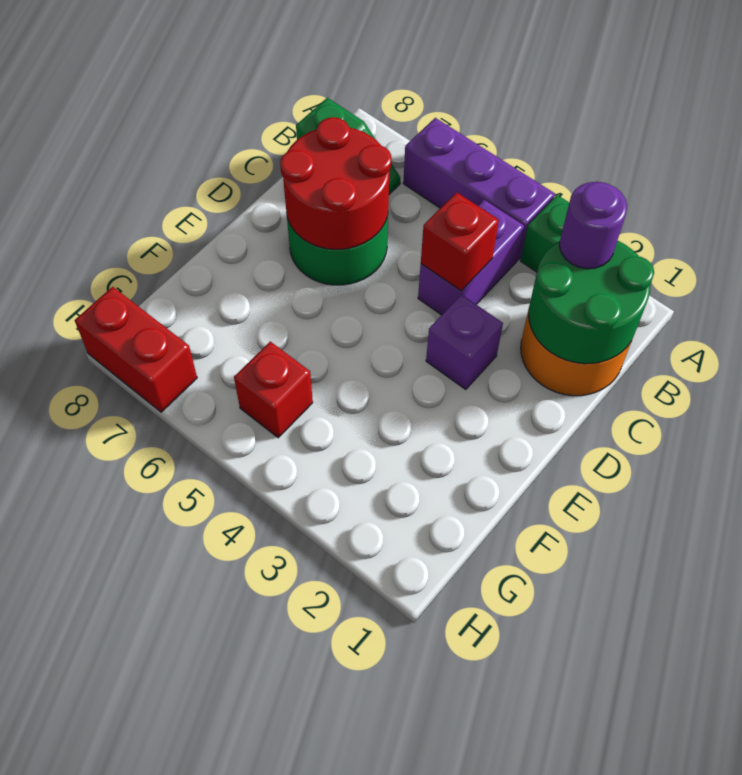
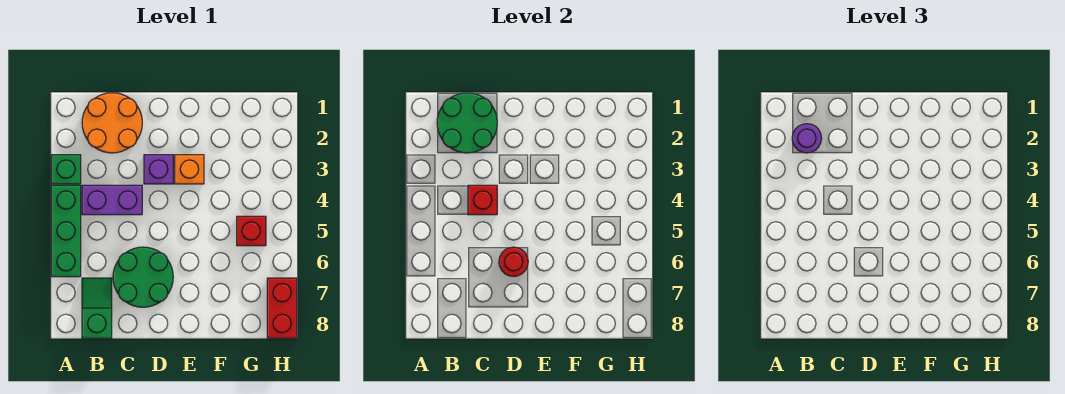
purple brick A4:A6 level 1 -> green brick A4:A6 level 1
red round brick C6:D7 level 2 -> red round brick D6 level 2
none -> orange brick E3 level 1

